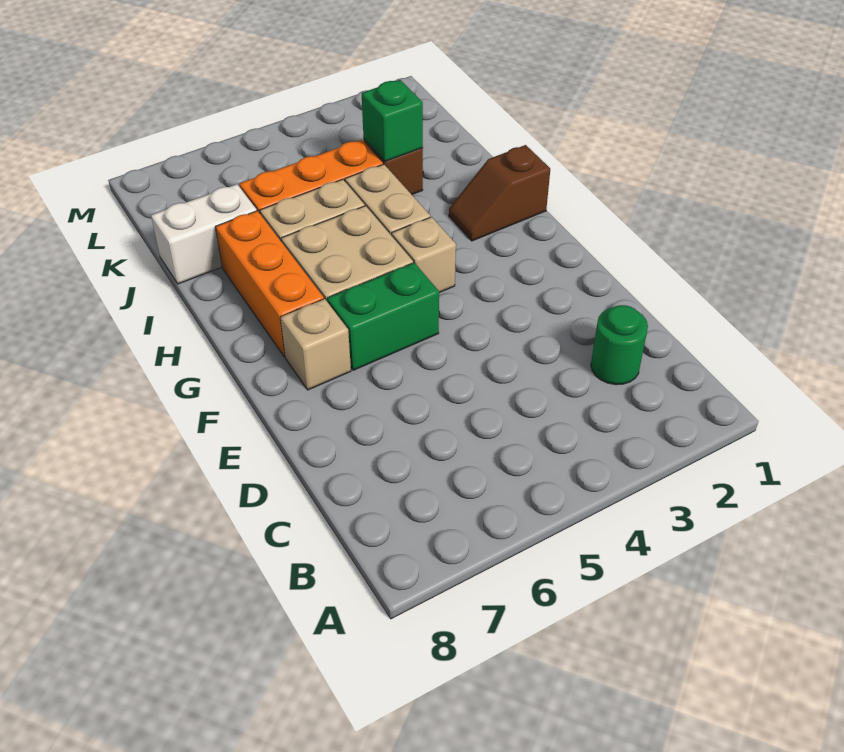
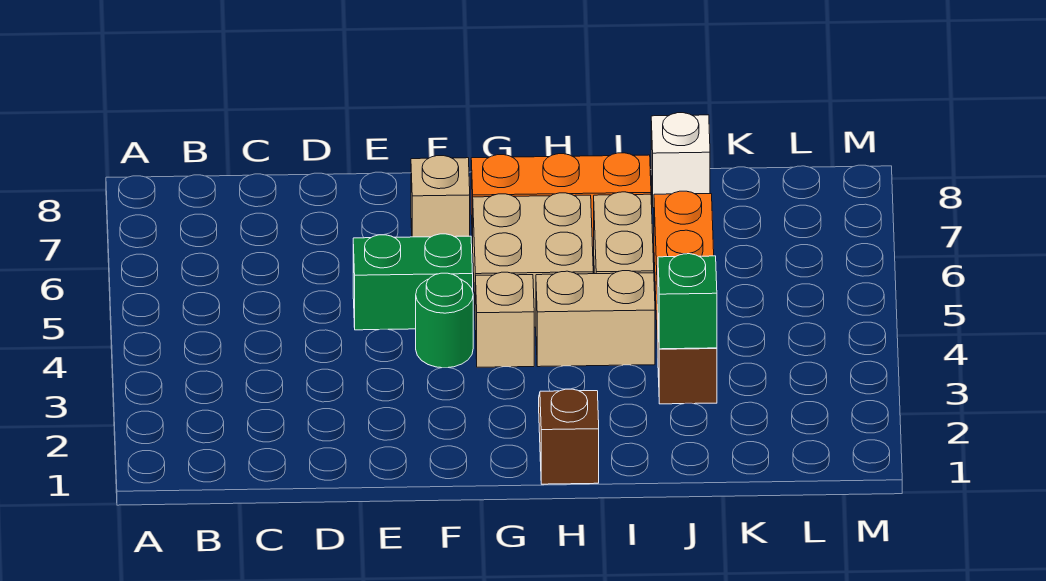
green round brick C2 level 1 -> green round brick F4 level 1
green brick F5:F6 level 1 -> green brick E5:F5 level 1
white brick J7:J8 level 1 -> white brick J8 level 1

